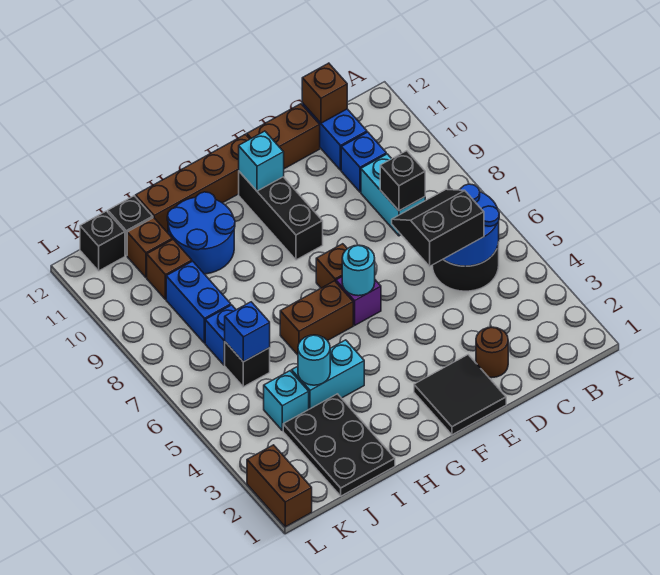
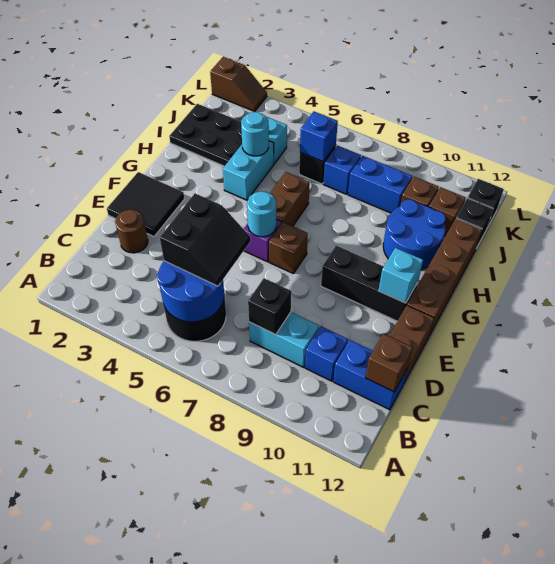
brown brick L1:L2 level 1 -> brown slope L1:L2 level 1 top 1

